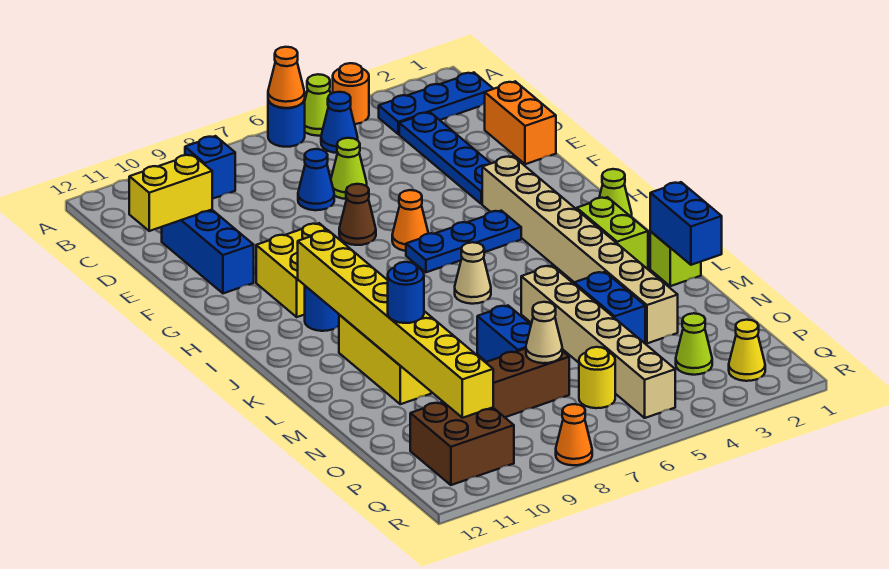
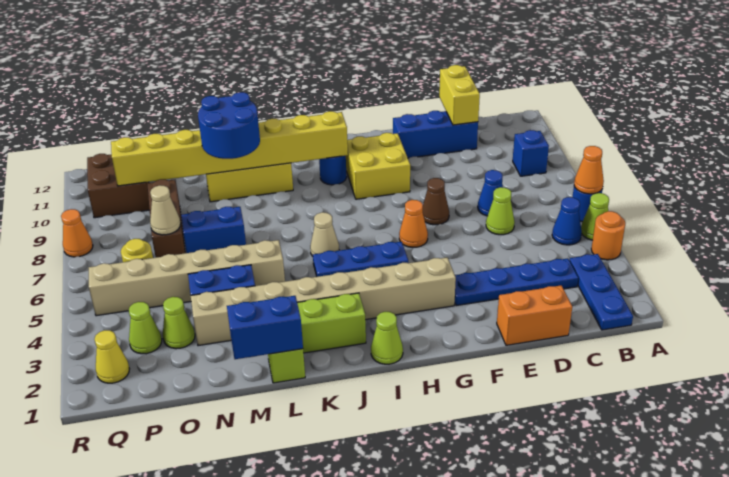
blue plate H4:H6 level 1 -> blue plate H5:J5 level 1
blue round brick M10 level 3 -> blue round brick L9:M10 level 3
none -> lime cone O3 level 1

